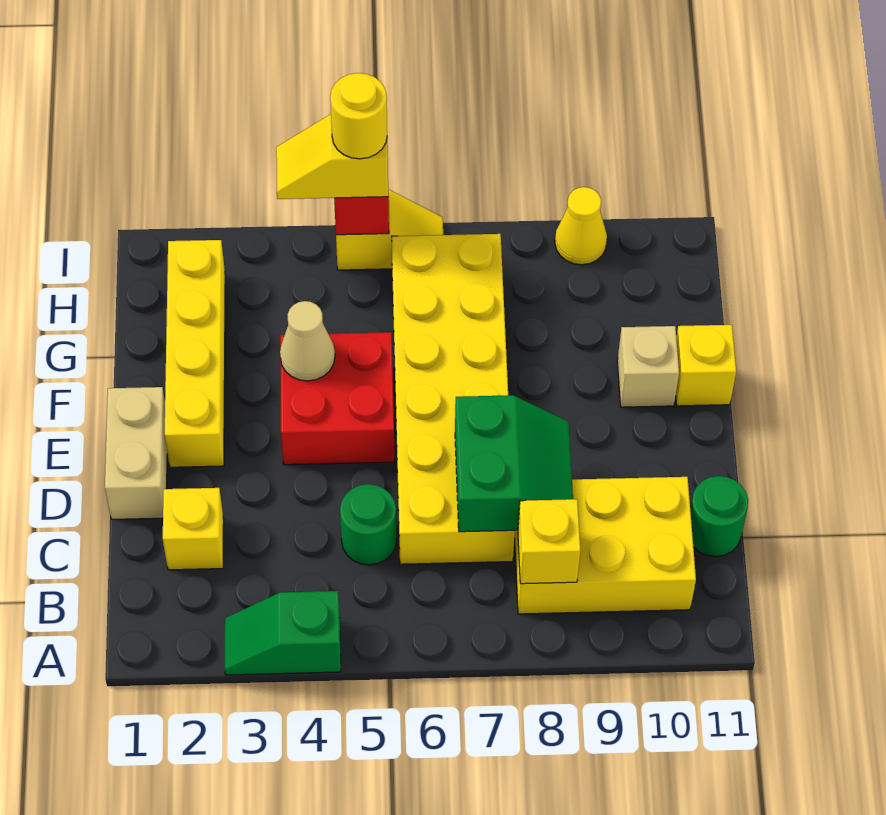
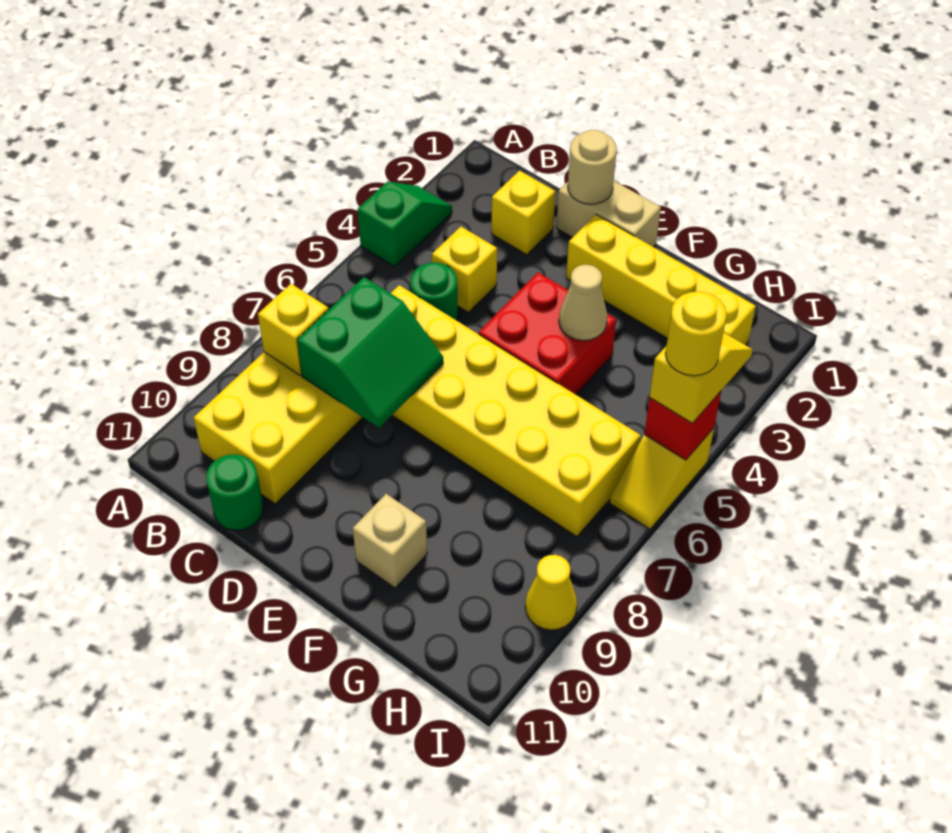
green slope C7:D8 level 2 top 7 -> green slope C7:D8 level 2 top C
none -> tan round brick D1 level 2
yellow brick F11 level 1 -> yellow brick C4 level 1

